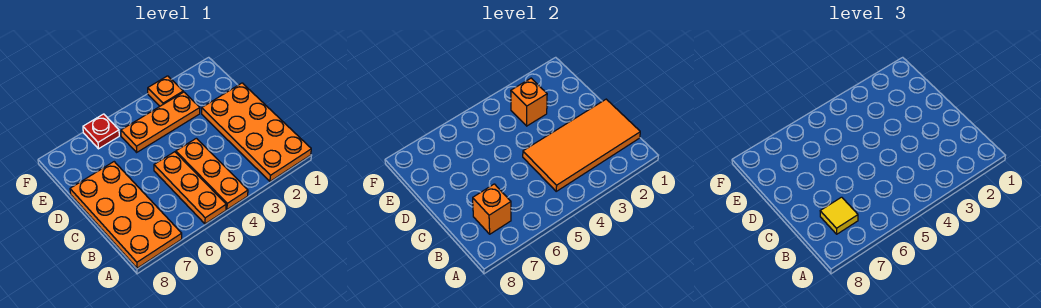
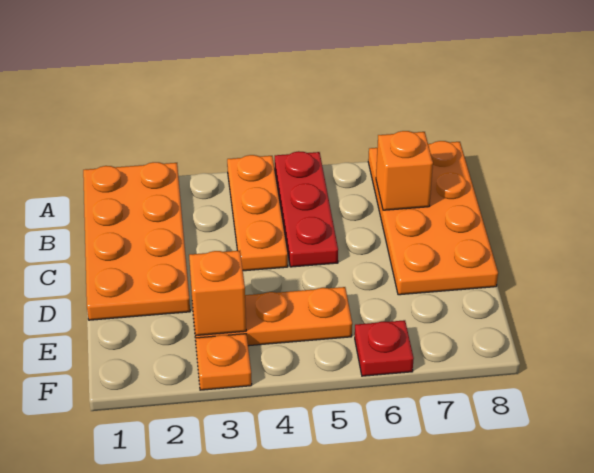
orange plate A5:C5 level 1 -> red plate A5:C5 level 1
orange tile B1:C4 level 2 -> none
yellow tile B7 level 3 -> none

